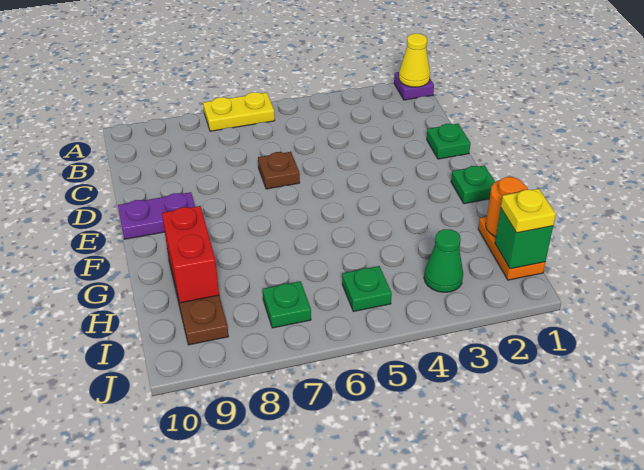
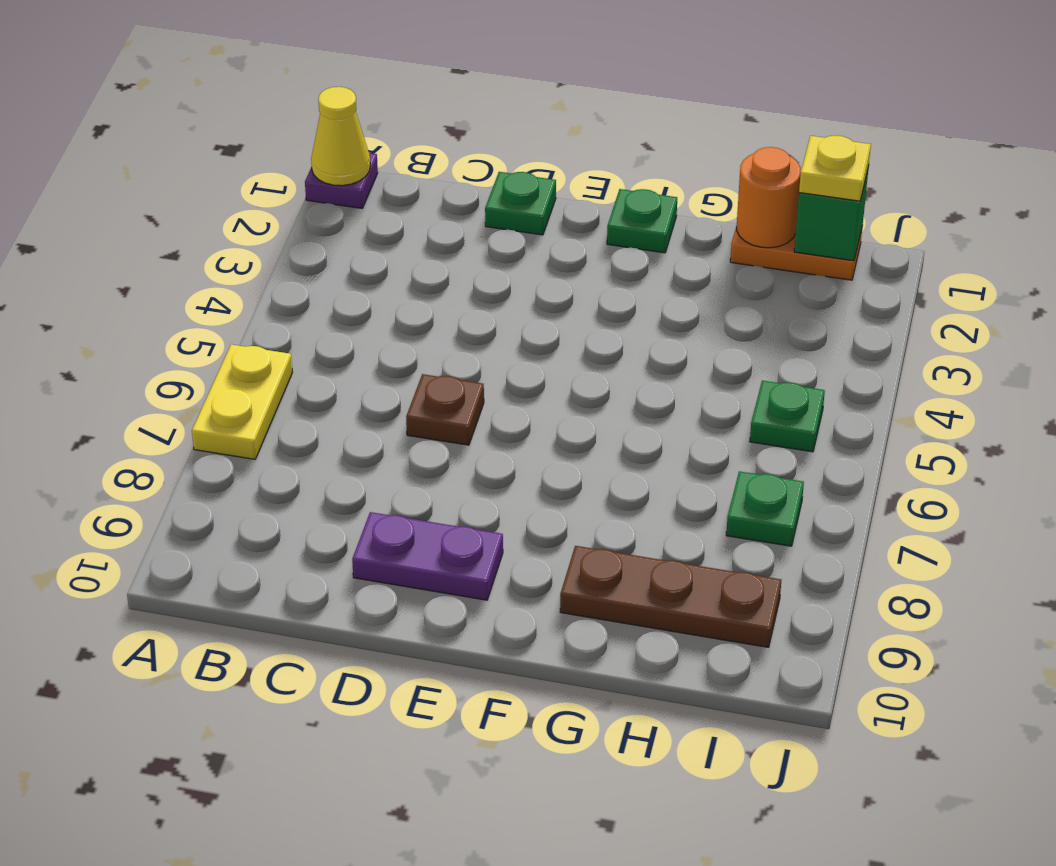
purple plate E9:E10 level 1 -> purple plate D9:E9 level 1
red brick G9:H9 level 2 -> none
green cone I3 level 1 -> none

